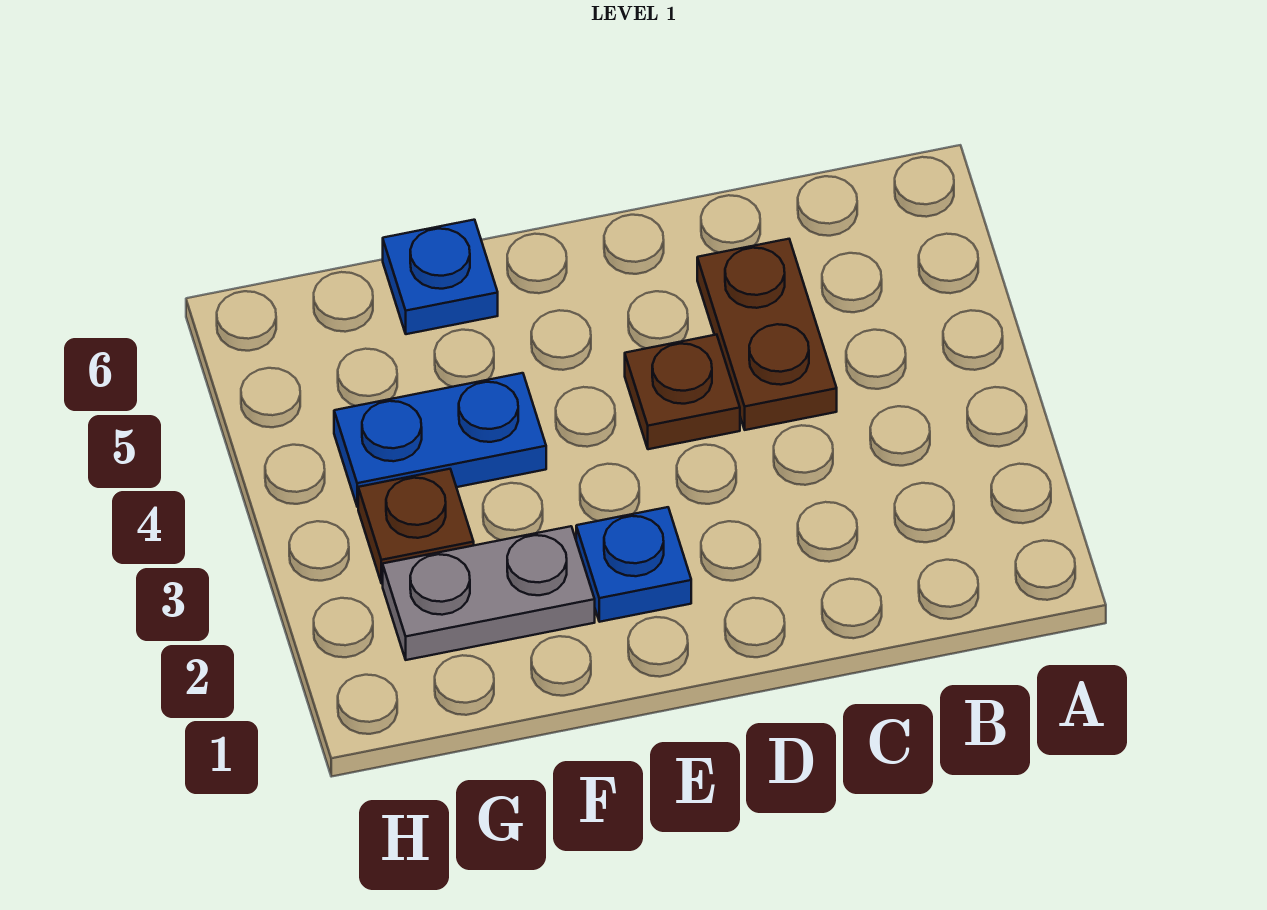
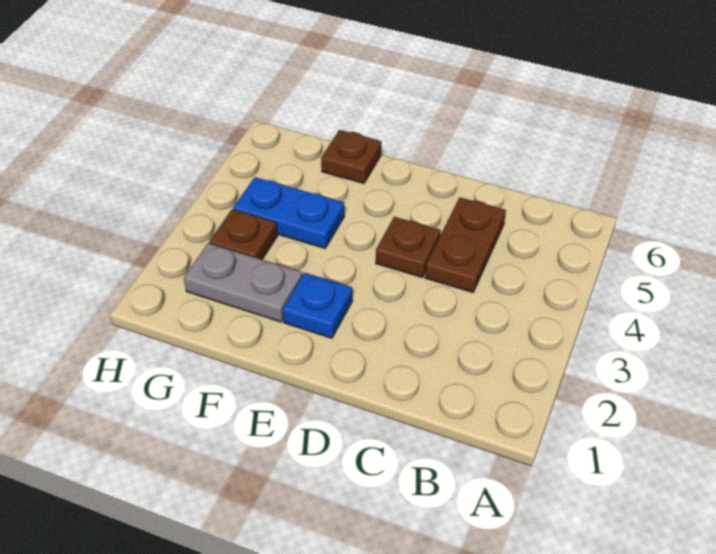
blue plate F6 level 1 -> brown plate F6 level 1

